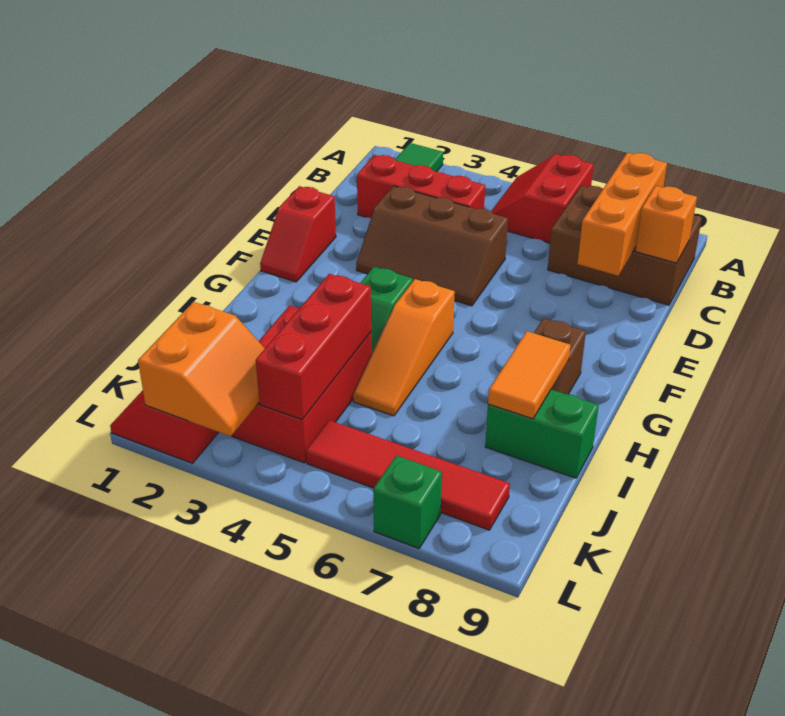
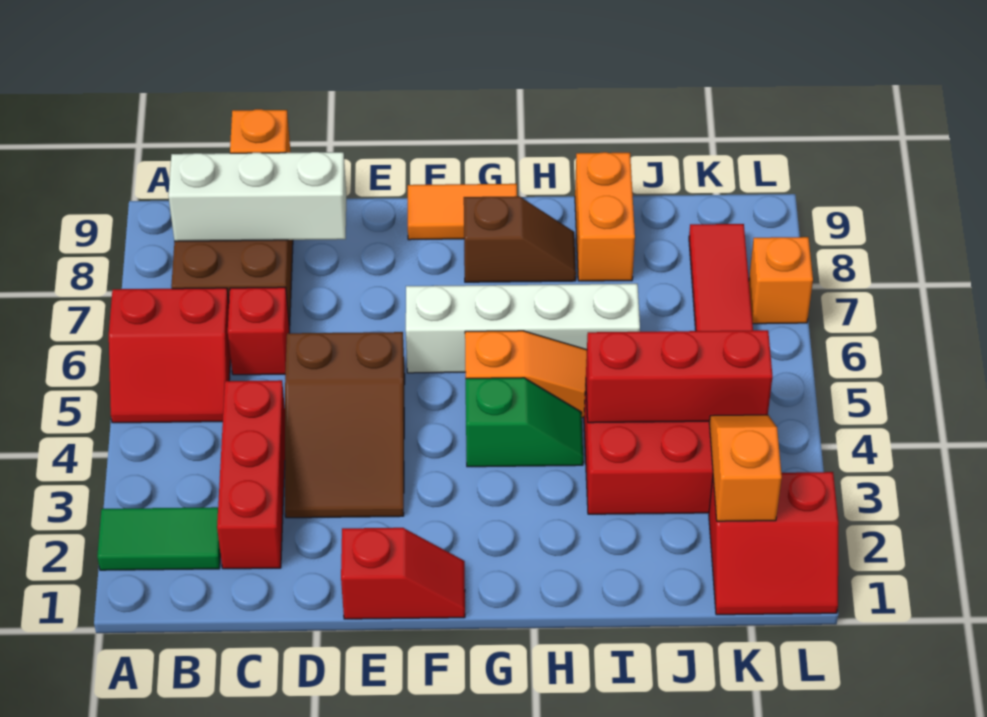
orange brick B8:D8 level 2 -> white brick B8:D8 level 2
none -> red brick C6 level 1
brown slope D3:E5 level 1 top D -> brown slope D3:E5 level 1 top 5
none -> white brick F6:I6 level 1
orange tile H8:I8 level 2 -> orange tile F9:G9 level 1
green brick I8:I9 level 1 -> orange brick I8:I9 level 1
orange slope K2:L3 level 2 top 2 -> orange slope K2:K3 level 2 top 2
green brick L7 level 1 -> orange brick L7 level 1

